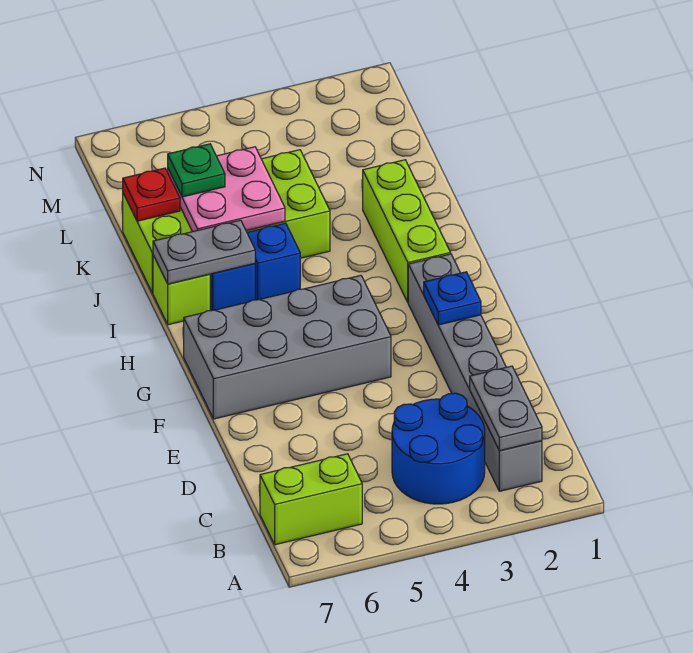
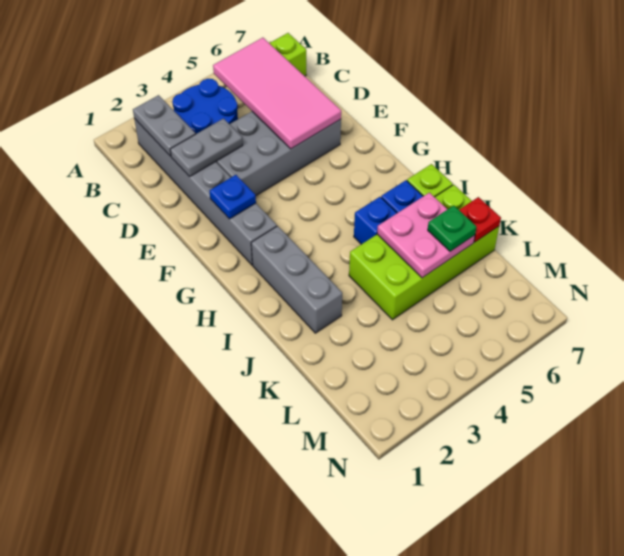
none -> pink tile B5:E6 level 2
grey brick F4:G7 level 1 -> grey brick D3:E6 level 1
lime brick H2:J2 level 1 -> grey brick H2:J2 level 1
grey plate I6:I7 level 2 -> grey plate D2:D3 level 2

